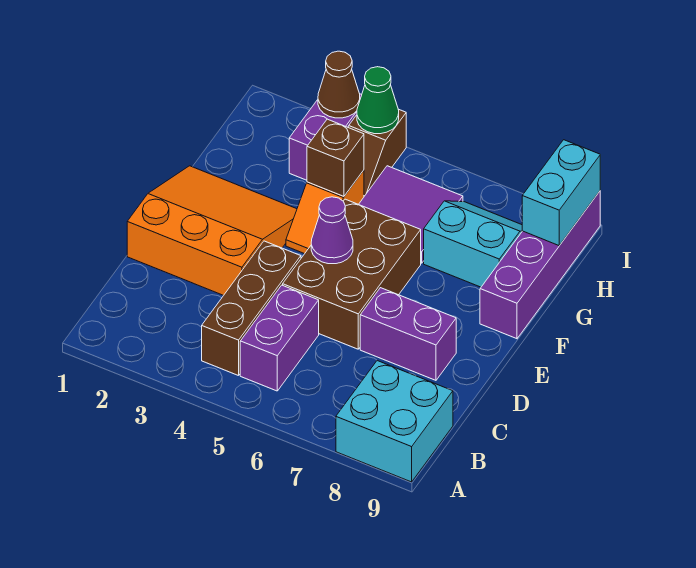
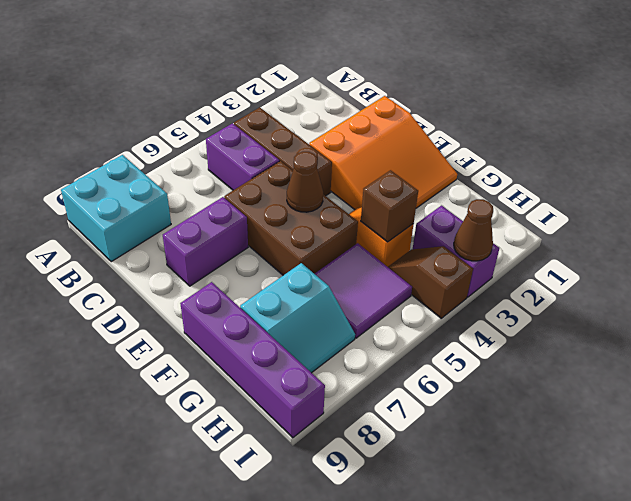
purple cone E5 level 2 -> brown cone E5 level 2
cyan brick H9:I9 level 2 -> none
green cone I4 level 2 -> none

